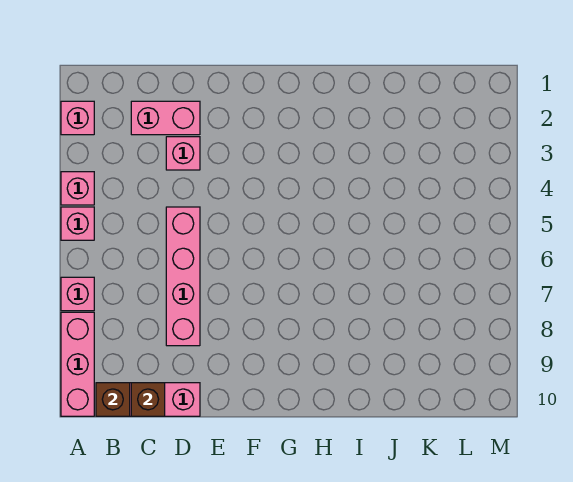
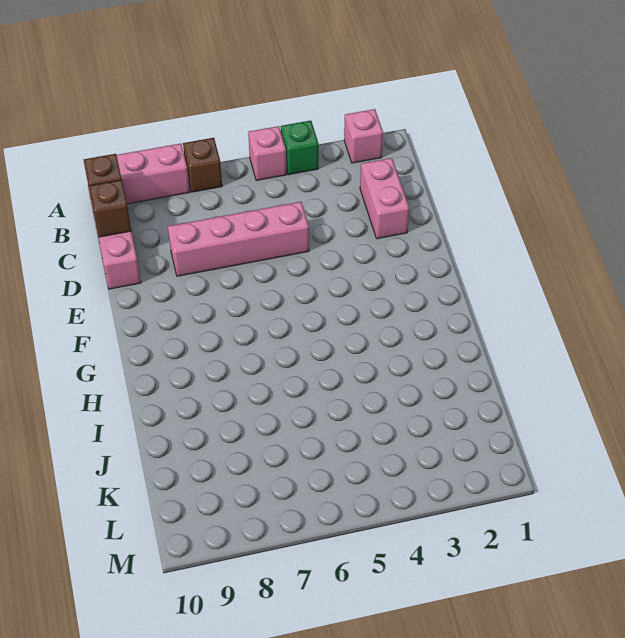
pink brick A4 level 1 -> green brick A4 level 1
pink brick A7 level 1 -> brown brick A7 level 1
pink brick D3 level 1 -> none

